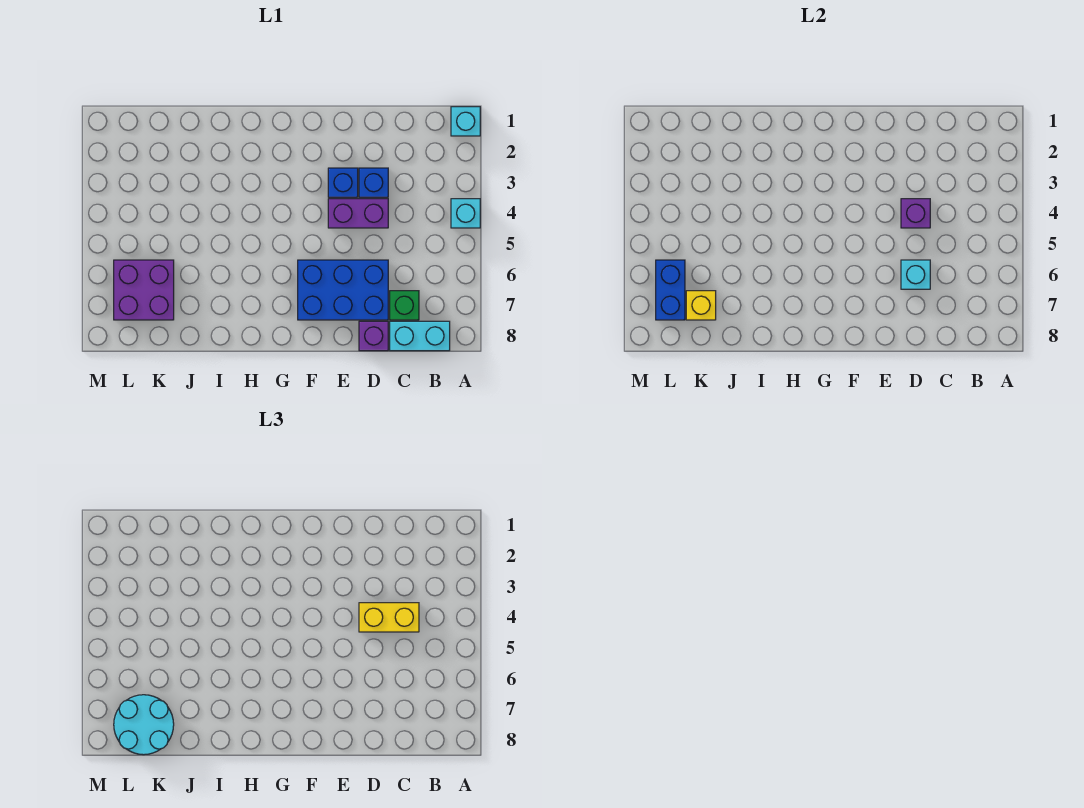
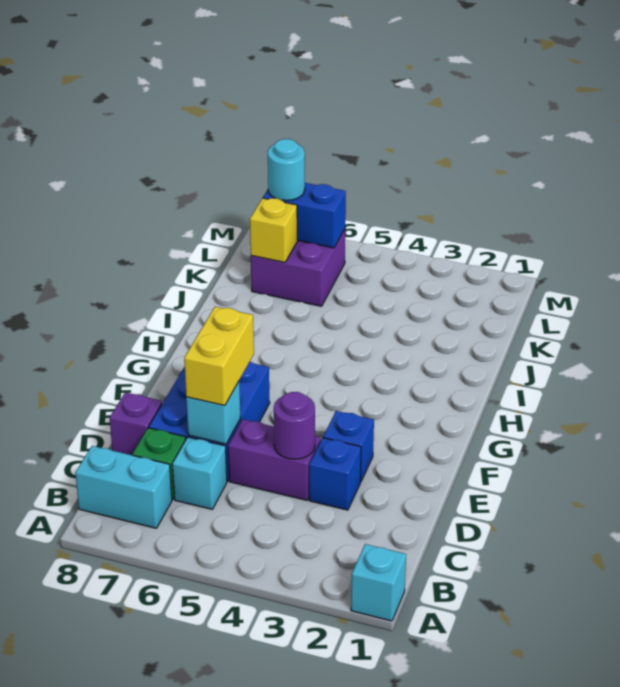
cyan brick A4 level 1 -> cyan brick C6 level 1
cyan brick B8:C8 level 1 -> cyan brick B7:B8 level 1
yellow brick C4:D4 level 3 -> yellow brick D6:E6 level 3
purple brick D4:E4 level 1 -> purple brick D4:D5 level 1
purple brick D4 level 2 -> purple round brick D4 level 2
cyan round brick K7:L8 level 3 -> cyan round brick L7 level 3

